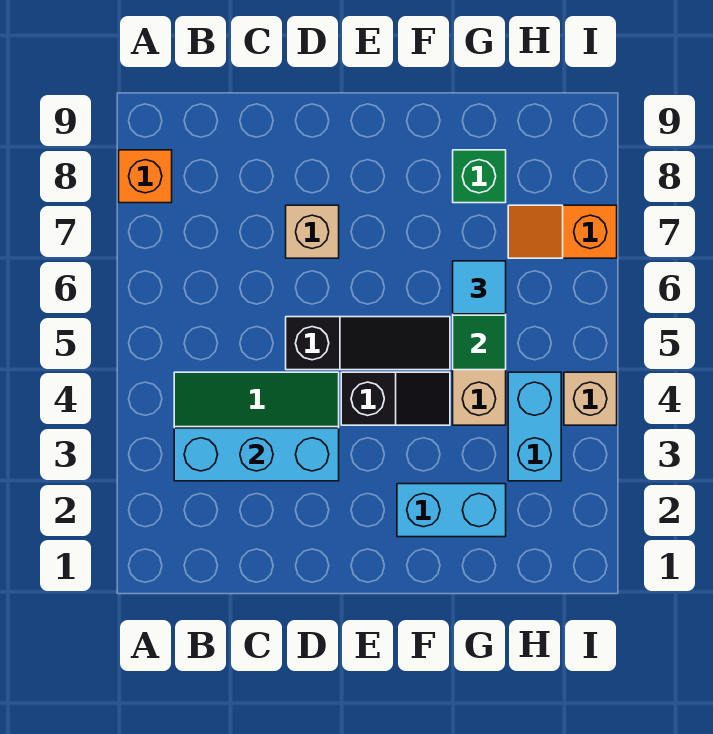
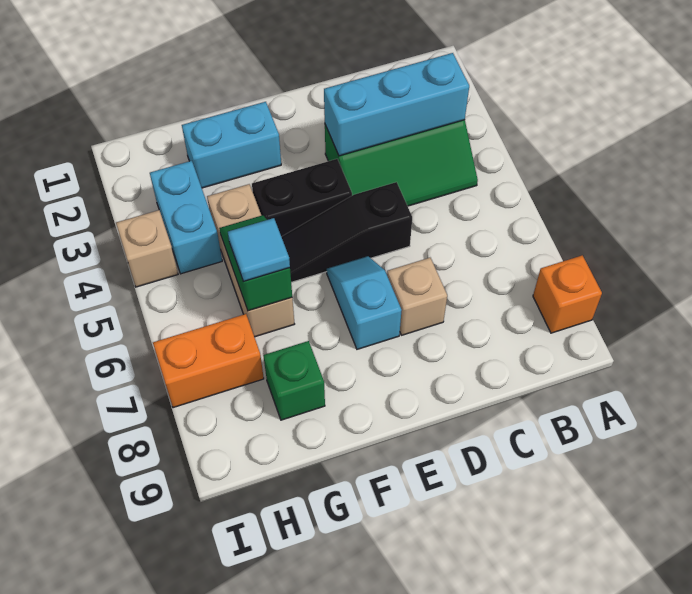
black slope E4:F4 level 1 top E -> black brick E4:F4 level 1
none -> cyan slope E6:E7 level 1 top 7
orange slope H7:I7 level 1 top I -> orange brick H7:I7 level 1

